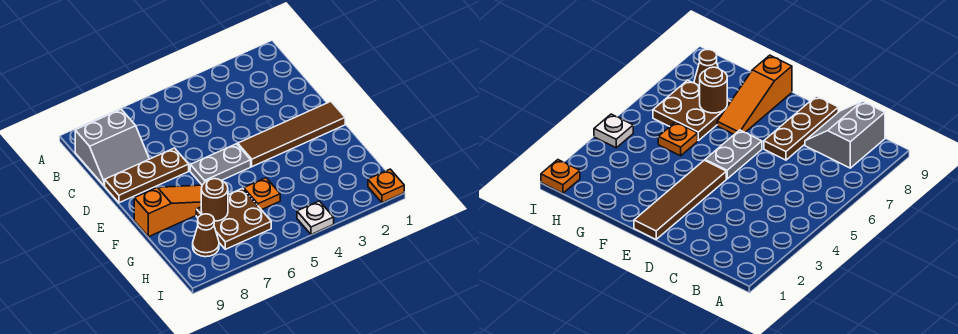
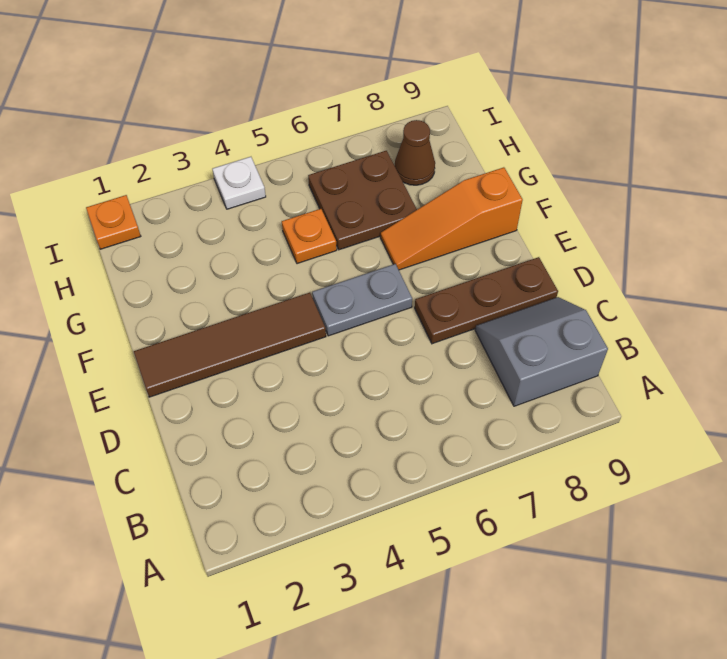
brown round brick G7 level 2 -> none

